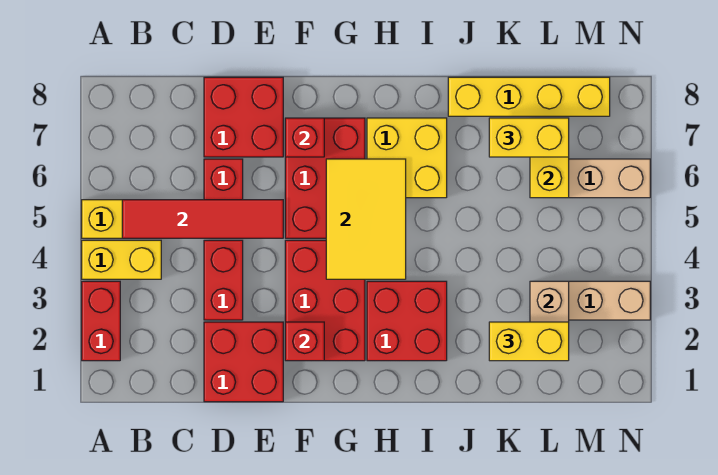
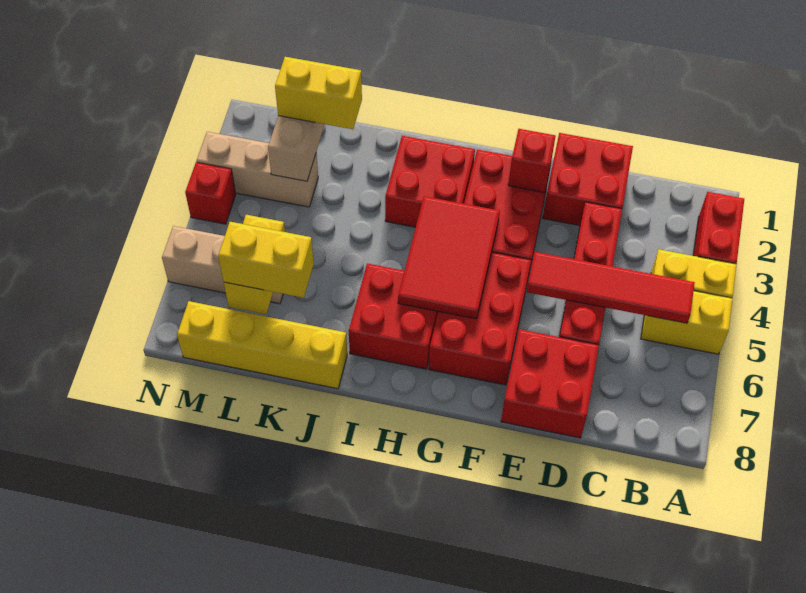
red brick F7 level 2 -> red brick N4 level 1
yellow tile G4:H6 level 2 -> red tile G4:H6 level 2
yellow brick H6:I7 level 1 -> red brick H6:I7 level 1

